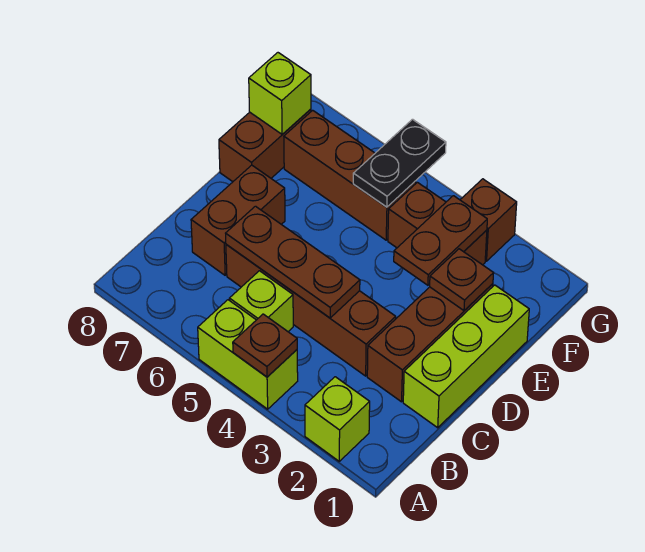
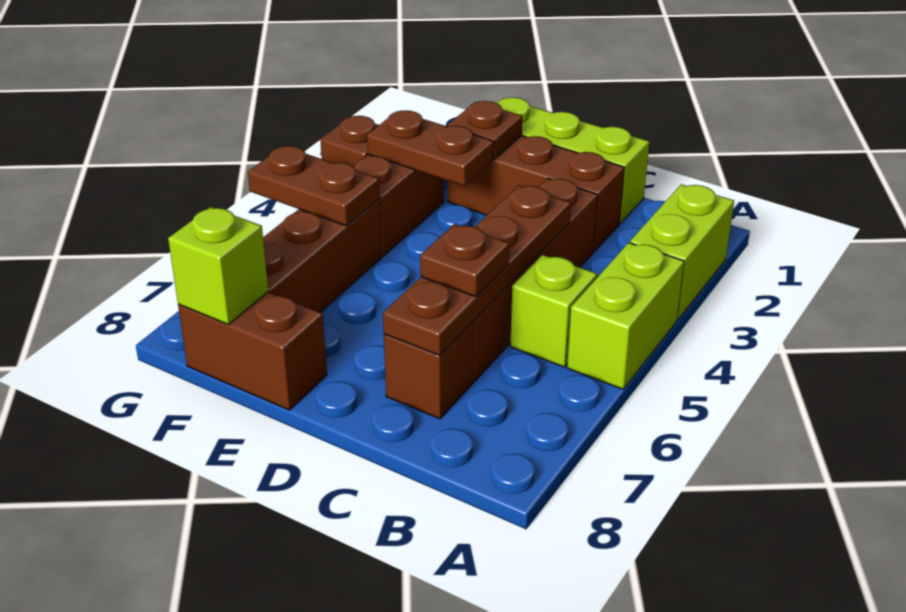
lime brick A2 level 1 -> lime brick A2:A3 level 1
brown plate A4 level 2 -> brown plate C6 level 3
brown plate C4:C6 level 2 -> brown plate C4:C7 level 2
brown brick C7:D7 level 1 -> brown brick C7 level 1
black plate F5:G5 level 2 -> brown plate F5:G5 level 2

